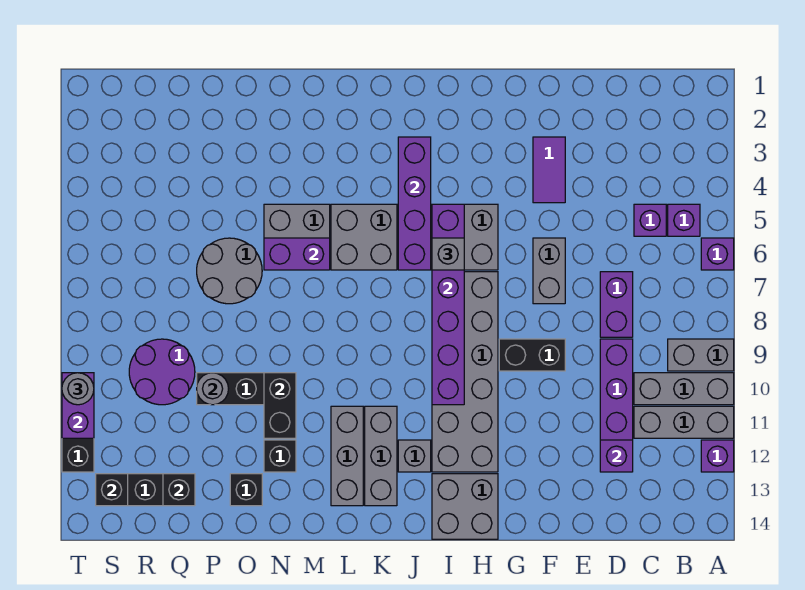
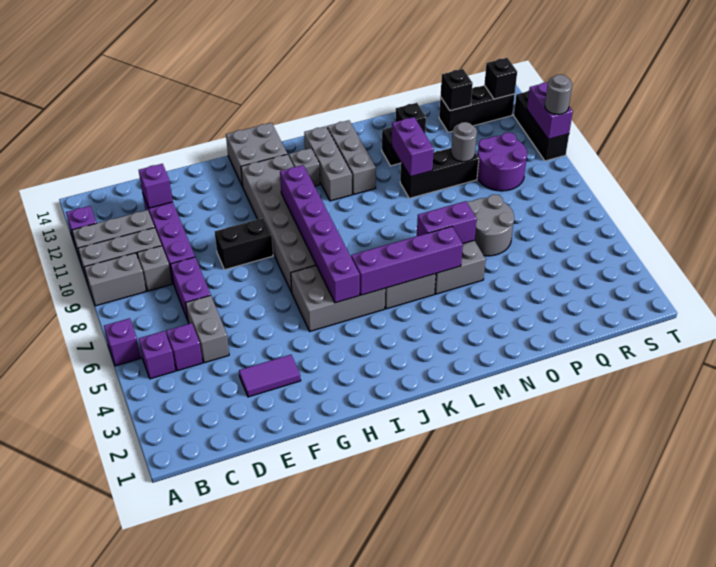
purple tile F3:F4 level 1 -> purple tile E3:F3 level 1
grey brick F6:F7 level 1 -> grey brick D5:D6 level 1
grey brick I6 level 3 -> grey brick C9 level 1
purple brick J3:J6 level 2 -> purple brick J5:M5 level 2
black brick N10:N11 level 2 -> purple brick N10:N11 level 2

